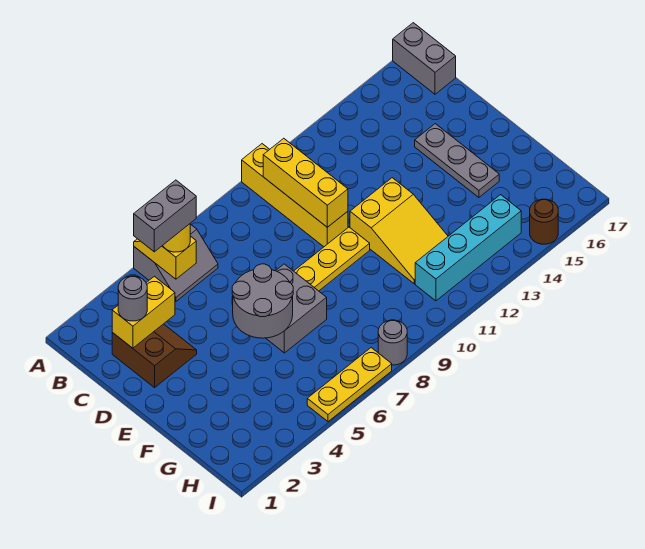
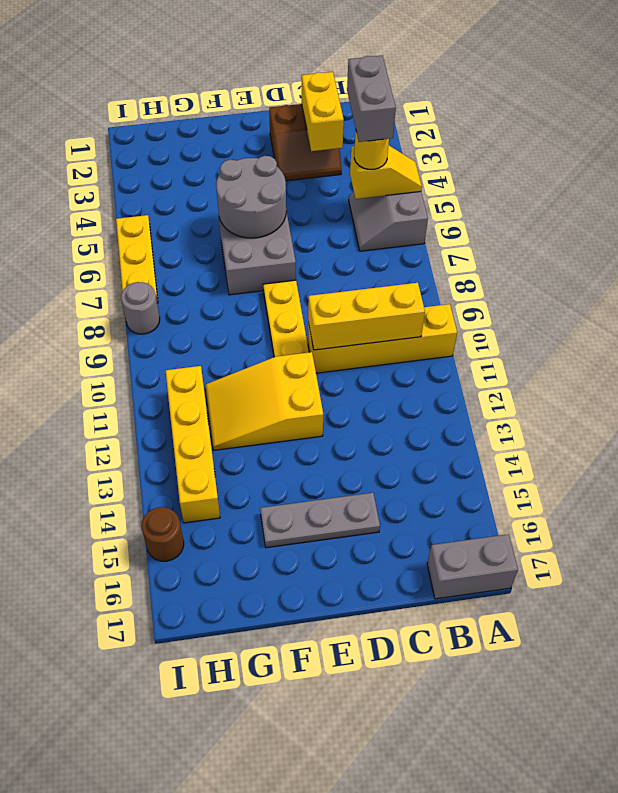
grey round brick C2 level 3 -> none
cyan brick H11:H14 level 1 -> yellow brick H11:H14 level 1

